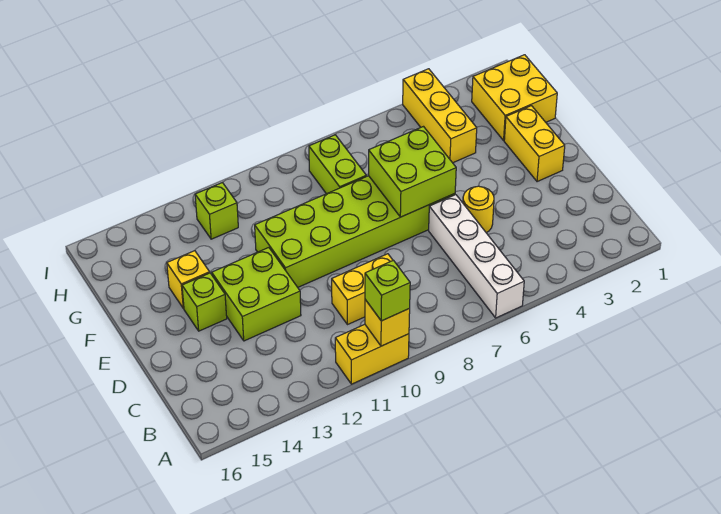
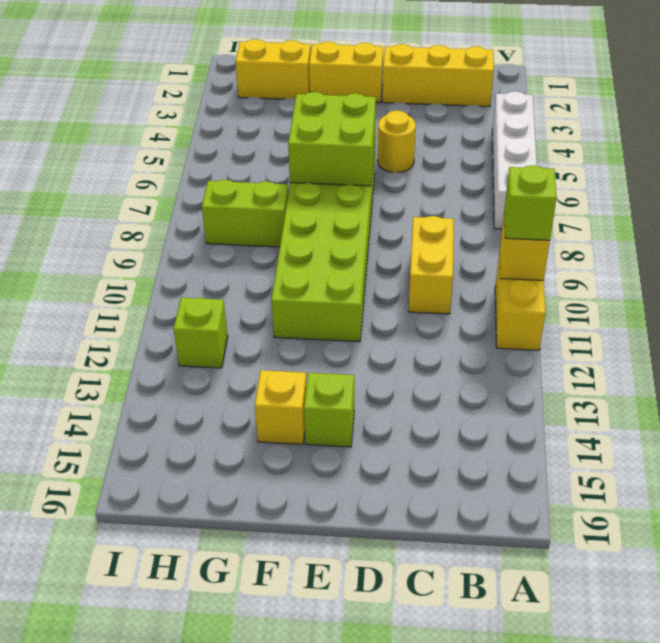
white brick A6:D6 level 1 -> white brick A4:A7 level 1
lime brick D12:E13 level 1 -> none
yellow brick G1:H2 level 1 -> yellow brick G2:H2 level 1
yellow brick G4:I4 level 1 -> yellow brick B2:D2 level 1

